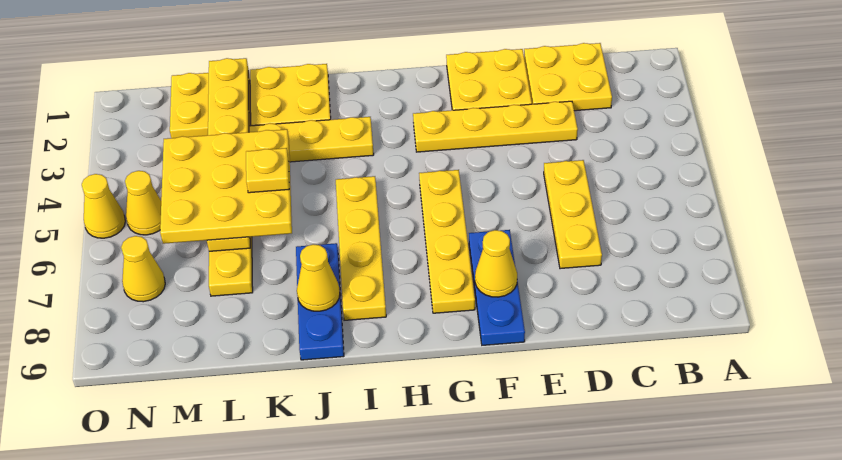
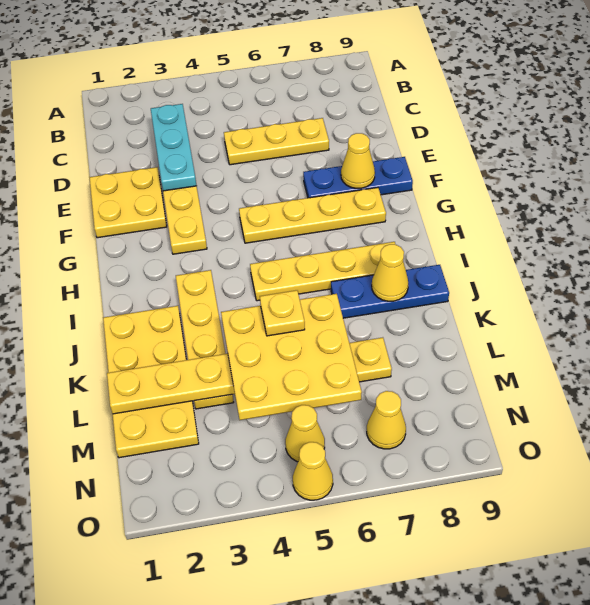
yellow plate C1:D2 level 1 -> none
none -> cyan plate C3:E3 level 2

